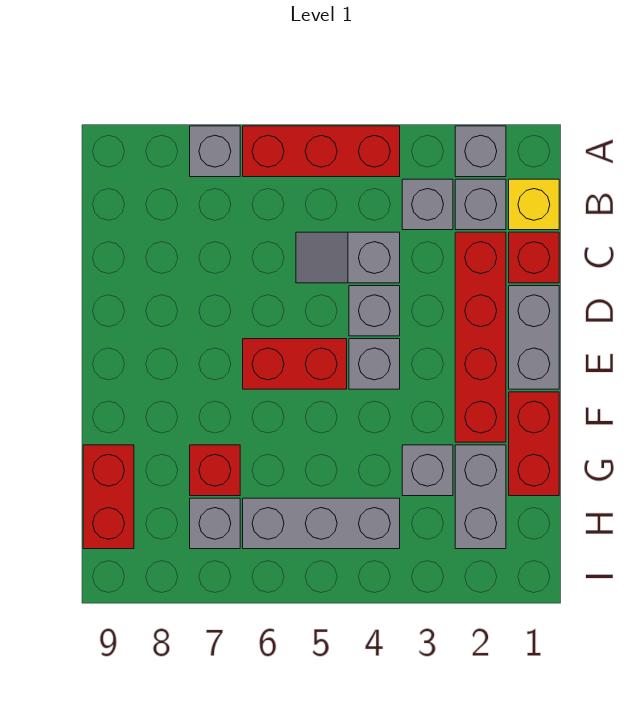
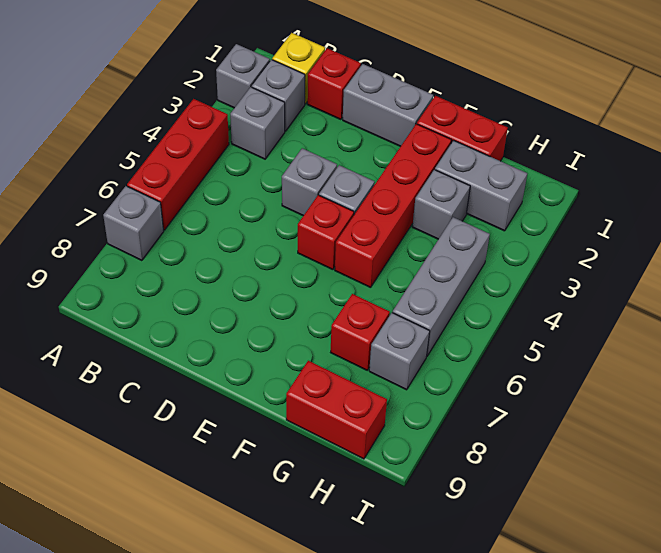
red brick C2:F2 level 1 -> red brick F2:F5 level 1
grey slope C4:C5 level 1 top 4 -> none
red brick E5:E6 level 1 -> red brick E5 level 1

